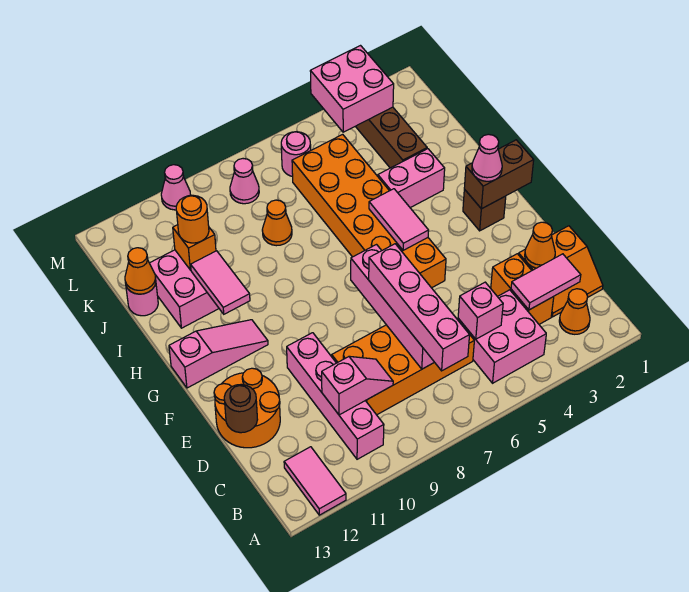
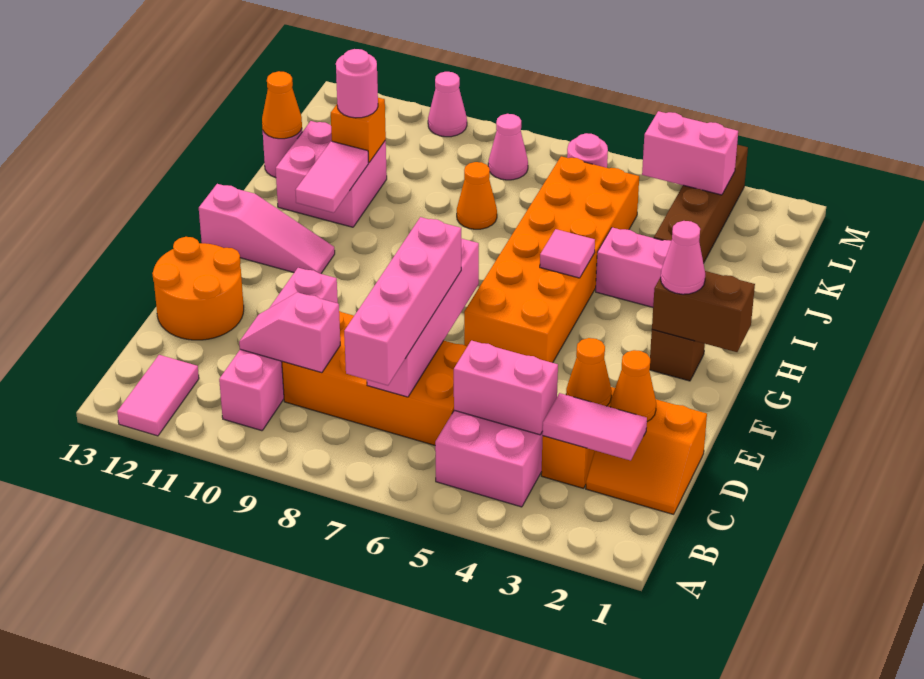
orange cone B2 level 1 -> orange cone D3 level 2
pink brick C5 level 2 -> pink brick C4:C5 level 2
pink slope C9:C10 level 2 top 10 -> pink slope C9:C10 level 2 top 9
brown round brick D13 level 2 -> none
pink tile G5:H5 level 2 -> pink tile H5 level 2
orange round brick J11 level 3 -> pink round brick J11 level 3
pink brick L3:M4 level 2 -> pink brick L3:L4 level 2

